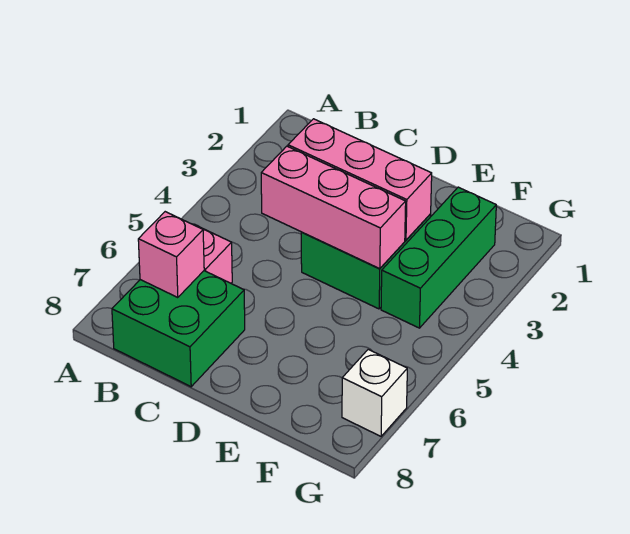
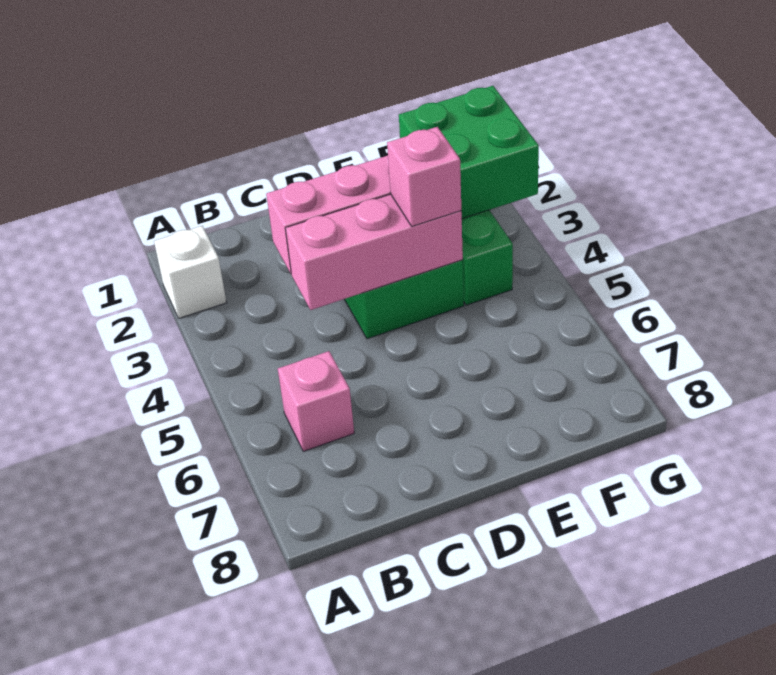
green brick B7:C8 level 1 -> green brick F2:G3 level 2
pink brick B7 level 2 -> pink brick E4 level 3
white brick G7 level 1 -> white brick A2 level 1

